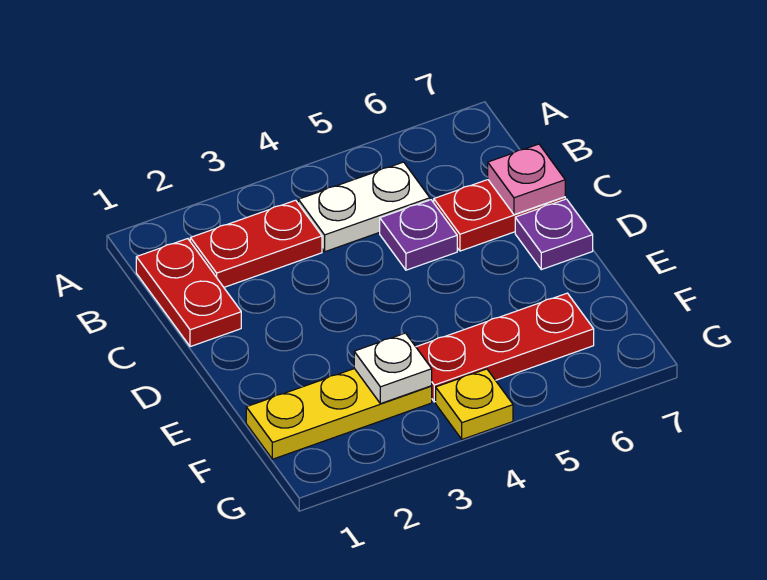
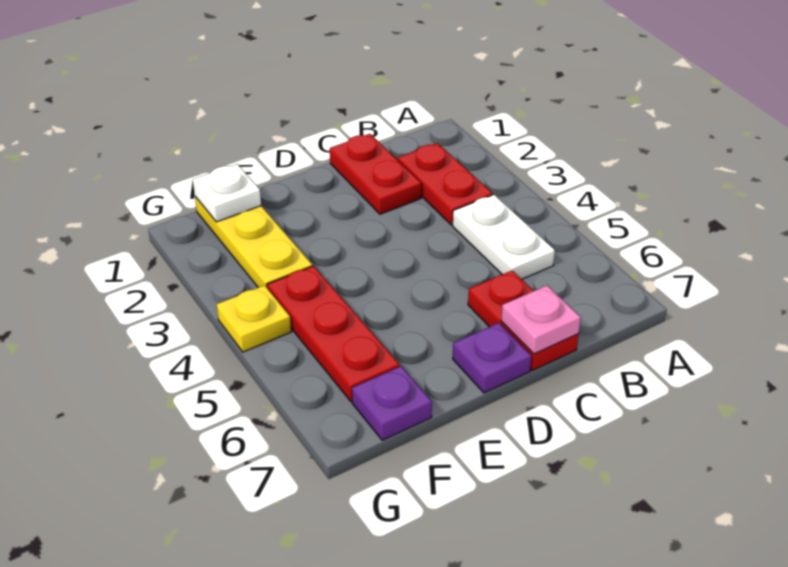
red plate B1:C1 level 1 -> red plate C1:C2 level 1
purple plate C5 level 1 -> purple plate F7 level 1
white plate F3 level 2 -> white plate F1 level 2

